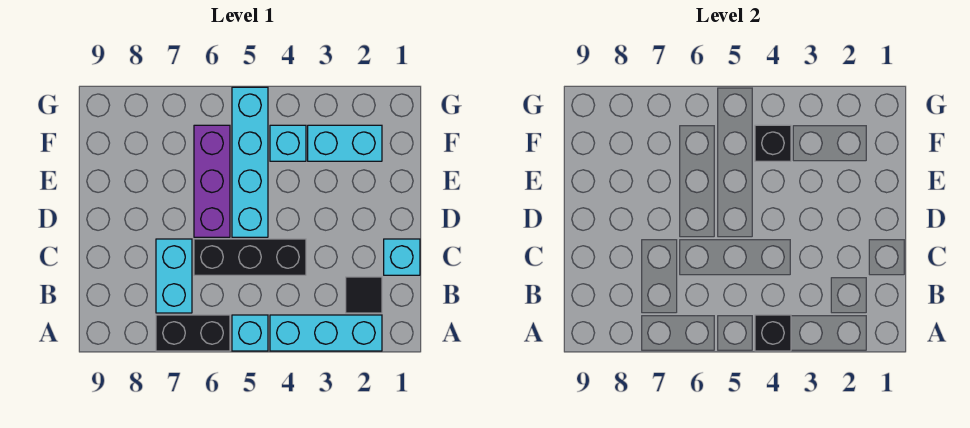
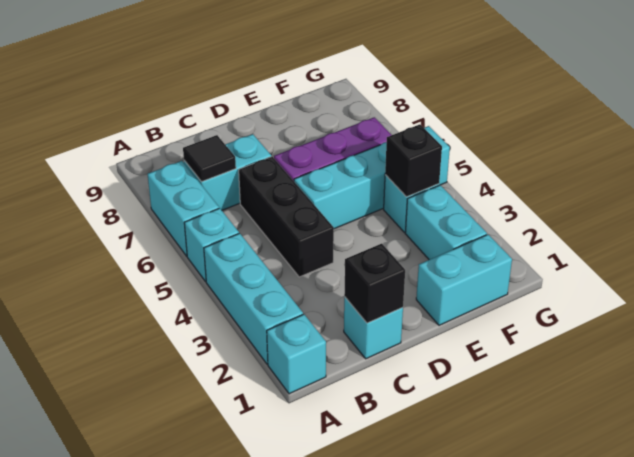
none -> cyan brick A1 level 1
black brick A4 level 2 -> black brick C1 level 2
black brick A6:A7 level 1 -> cyan brick A6:A7 level 1
black tile B2 level 1 -> black tile B7 level 2
none -> cyan brick E1:F1 level 1

